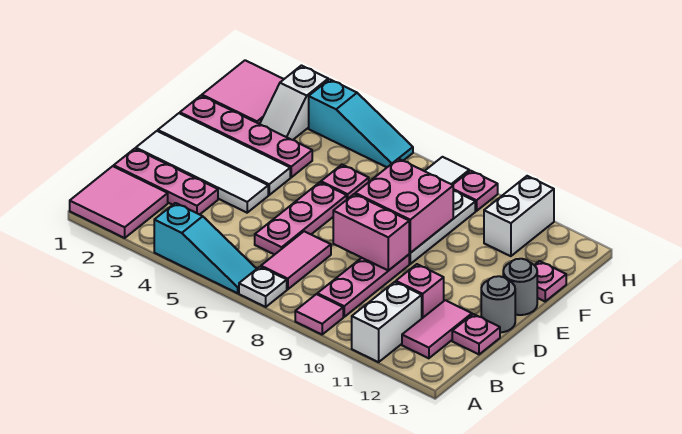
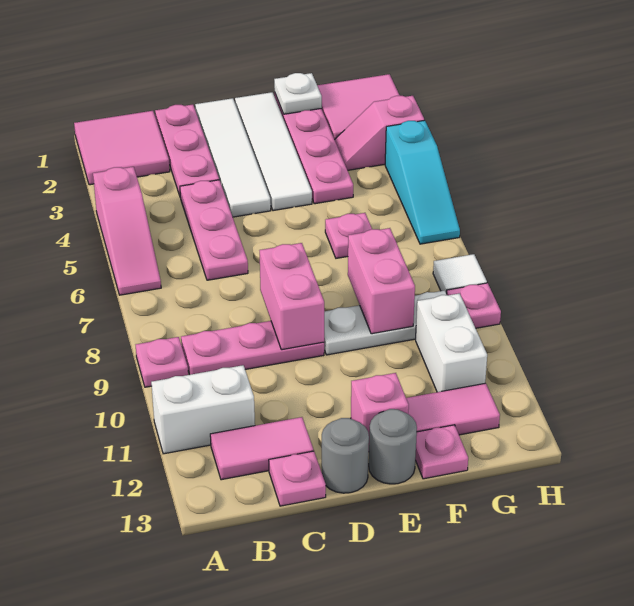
cyan slope A4:A6 level 1 top 4 -> pink slope A4:A6 level 1 top 4
white plate A7 level 1 -> white plate F1 level 2
pink tile A9 level 1 -> pink plate A9 level 1
pink tile B7:C7 level 1 -> pink tile F12:G12 level 1
pink plate C6:E6 level 1 -> pink plate C4:C6 level 1
pink brick C11 level 1 -> pink brick E12 level 1
pink brick E8:F9 level 2 -> pink brick F8:F9 level 2
white slope G3:H3 level 1 top H -> pink slope G3:H3 level 1 top H
white brick G11:H11 level 1 -> white brick G10:G11 level 1

